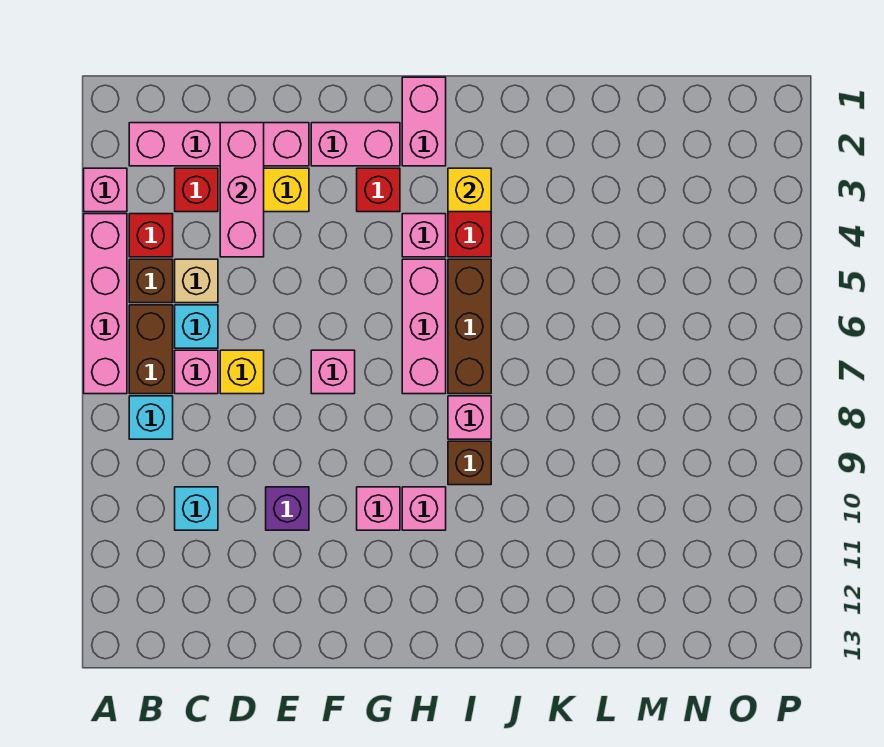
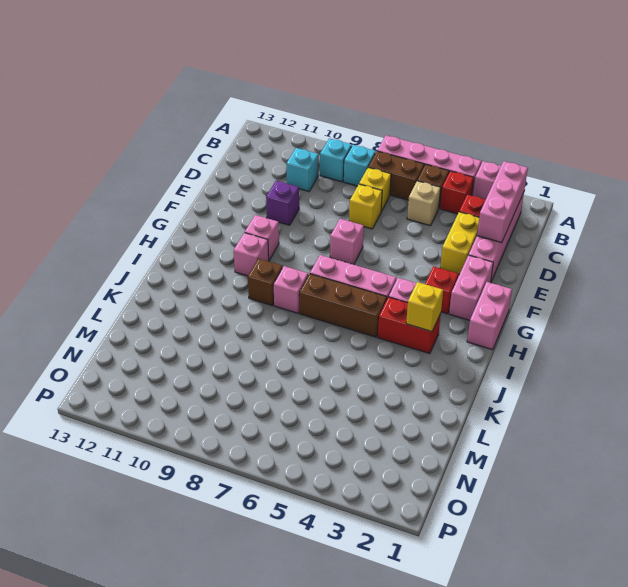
cyan brick C6 level 1 -> cyan brick B9 level 1
pink brick C7 level 1 -> yellow brick C7 level 1
pink brick D2:D4 level 2 -> pink brick B2:D2 level 2
pink brick H1:H2 level 1 -> pink brick G1:H1 level 1

